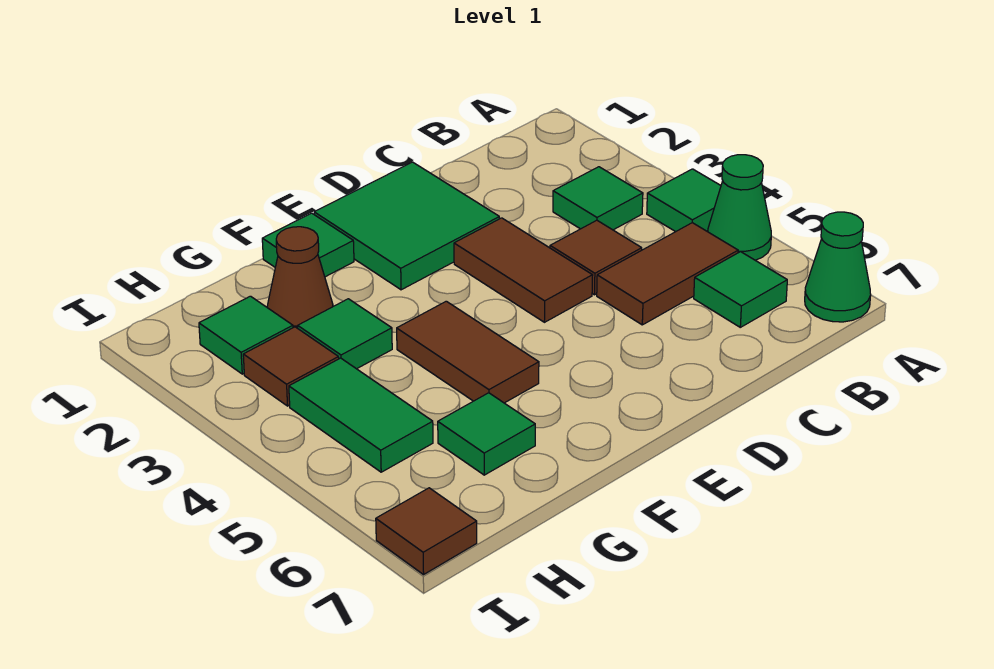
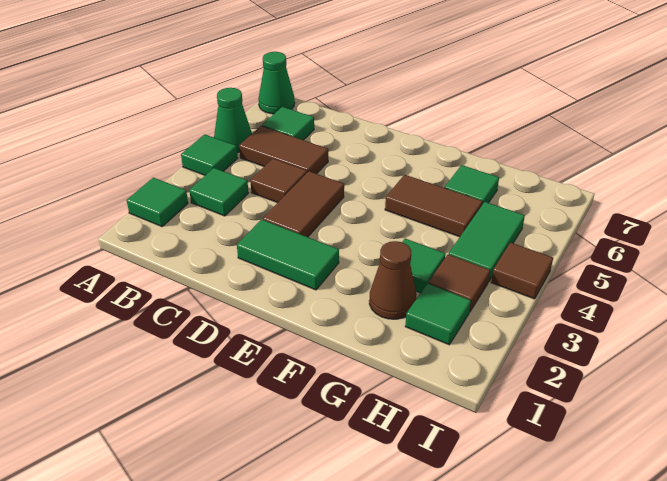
green tile D1:E2 level 1 -> green tile D2:E2 level 1
green tile F1 level 1 -> green tile A2 level 1
brown tile F4:F5 level 1 -> brown tile F5:G5 level 1
brown tile I7 level 1 -> brown tile I4 level 1

